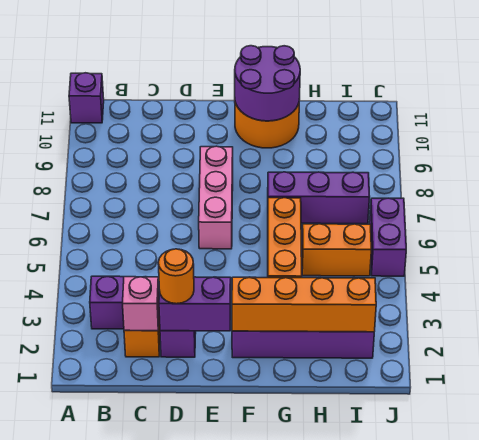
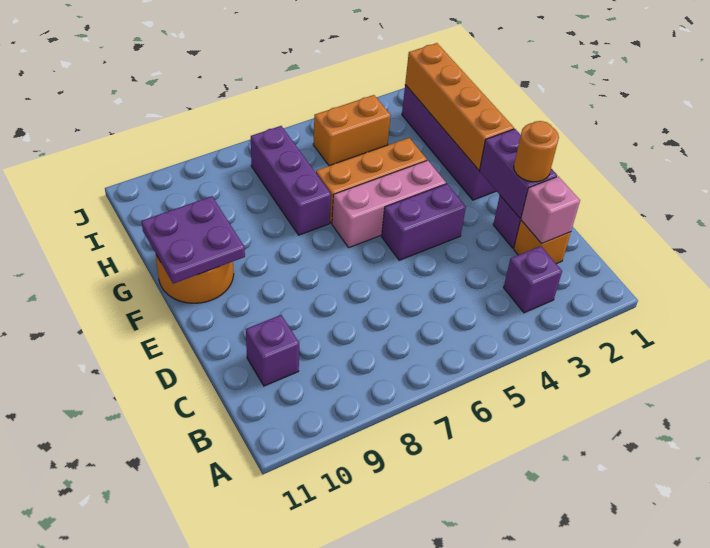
purple brick A11 level 1 -> purple brick C10 level 1
pink brick E6:E8 level 1 -> pink brick F4:F6 level 1
purple round brick F10:G11 level 2 -> purple plate F10:G11 level 2
orange brick H5:I5 level 1 -> orange brick I4:I5 level 1
purple brick J5:J6 level 1 -> purple brick E4:E5 level 1

